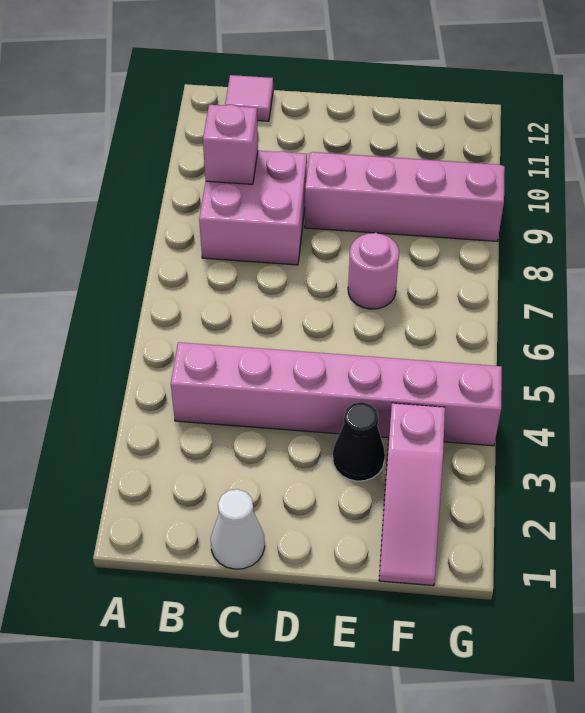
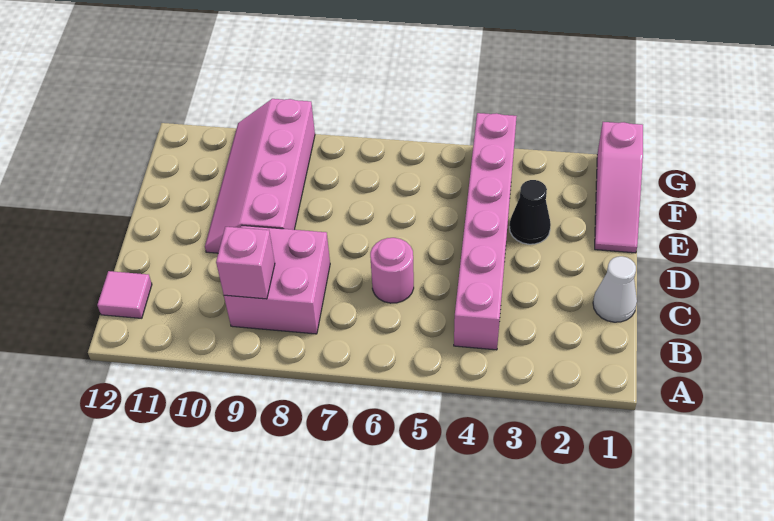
pink round brick E7 level 1 -> pink round brick C6 level 1
pink slope F1:F3 level 1 top 3 -> pink slope E1:G1 level 1 top G

